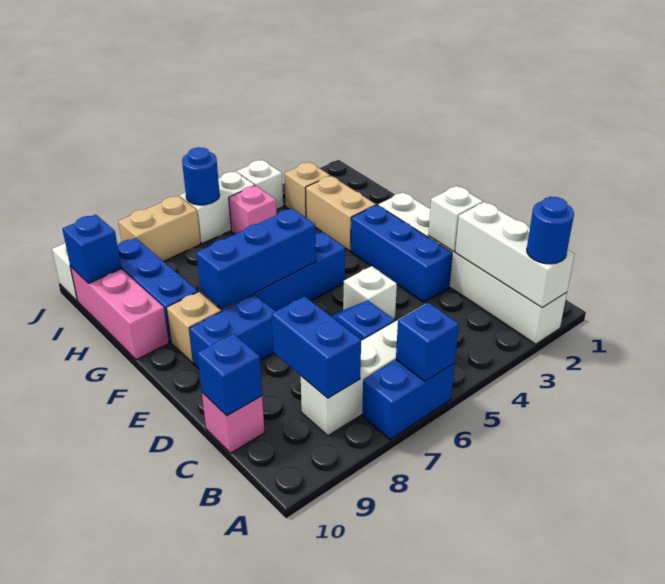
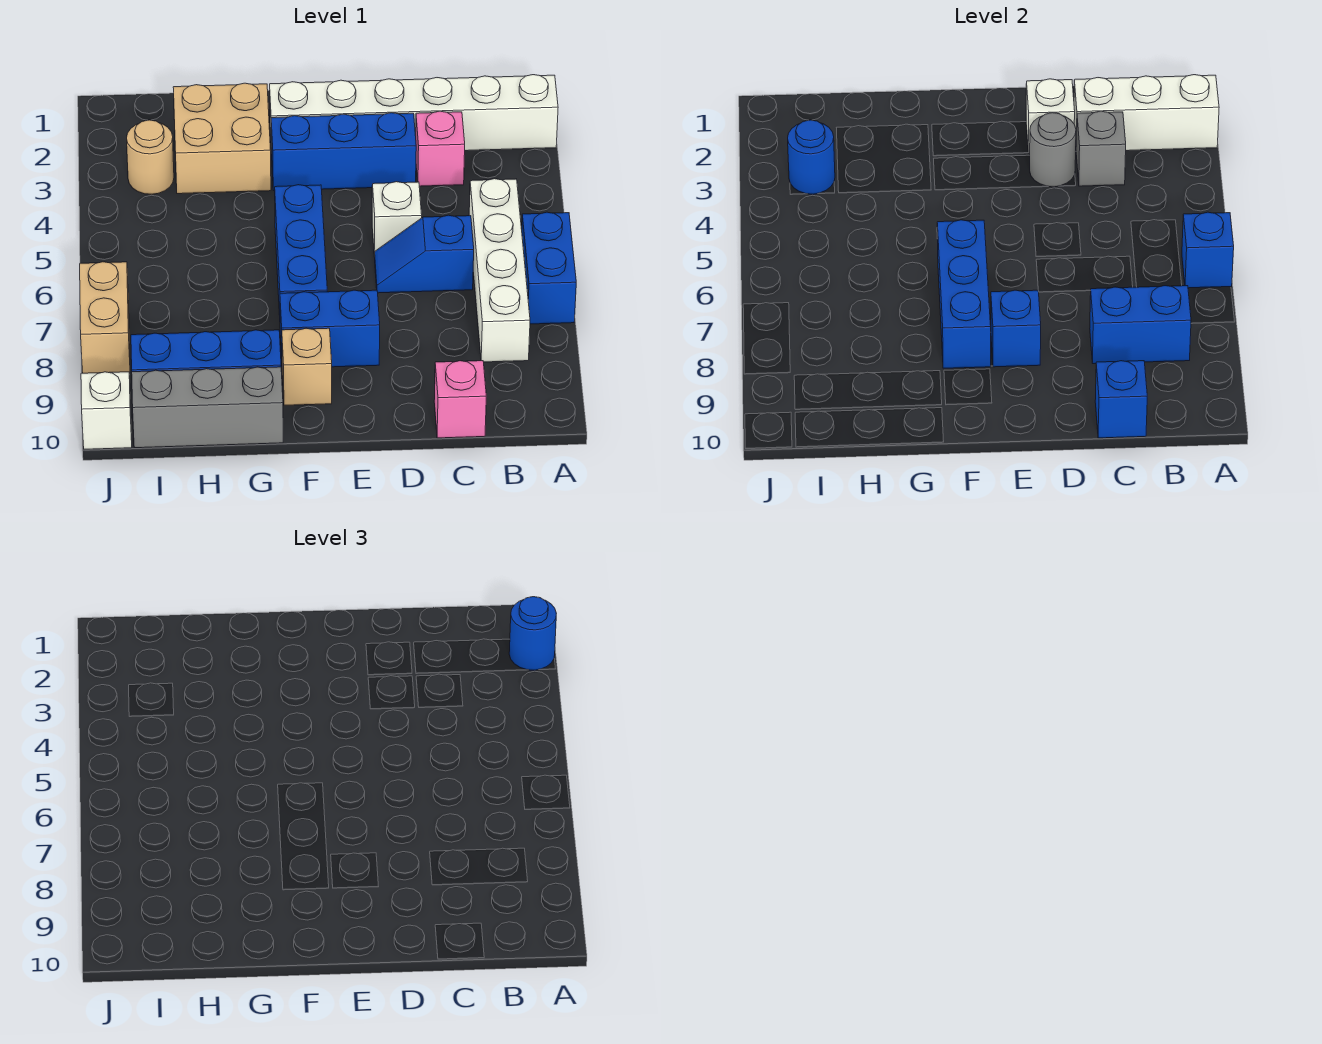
none -> grey brick C3 level 2
none -> grey round brick D3 level 2
blue brick E8:E9 level 1 -> blue brick E8:F8 level 1
tan brick G3:H3 level 1 -> tan brick G2:H3 level 1
pink brick G10:I10 level 1 -> grey brick G10:I10 level 1
tan brick I3 level 1 -> tan round brick I3 level 1
pink brick I5 level 1 -> pink brick C3 level 1
blue brick I10 level 2 -> blue brick E8 level 2
white brick J4 level 1 -> none
white brick J5:J6 level 1 -> none
blue round brick J6 level 2 -> blue round brick I3 level 2

